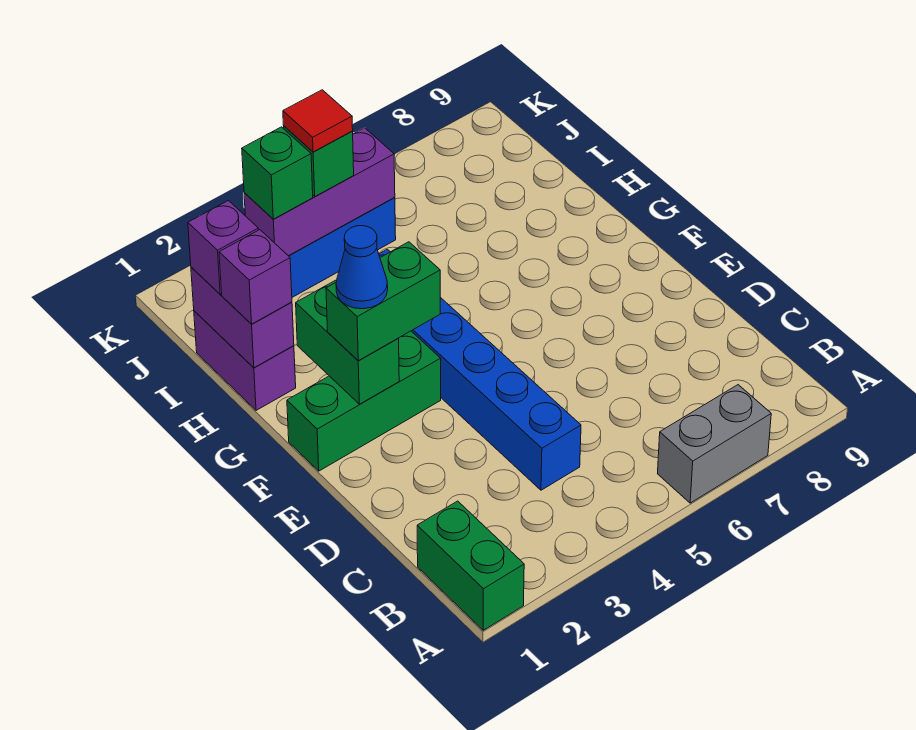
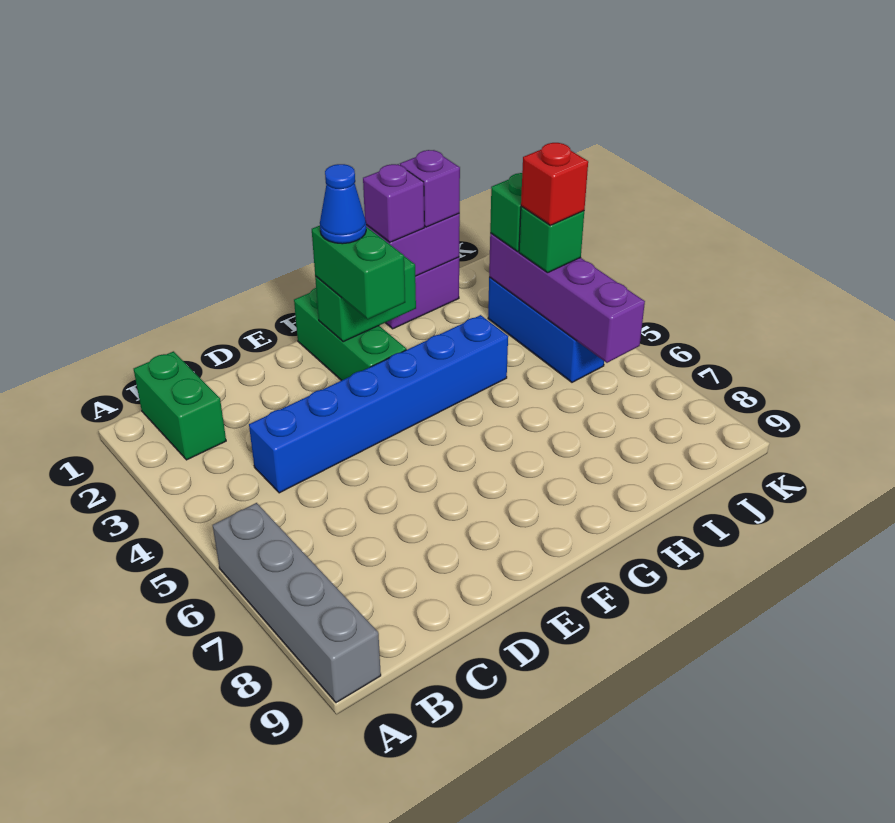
green brick A1:B1 level 1 -> green brick B1:B2 level 1
grey brick A6:A7 level 1 -> grey brick A6:A9 level 1
purple brick J3:J5 level 2 -> purple brick J3:J6 level 2
red tile J4 level 4 -> red brick J4 level 4

